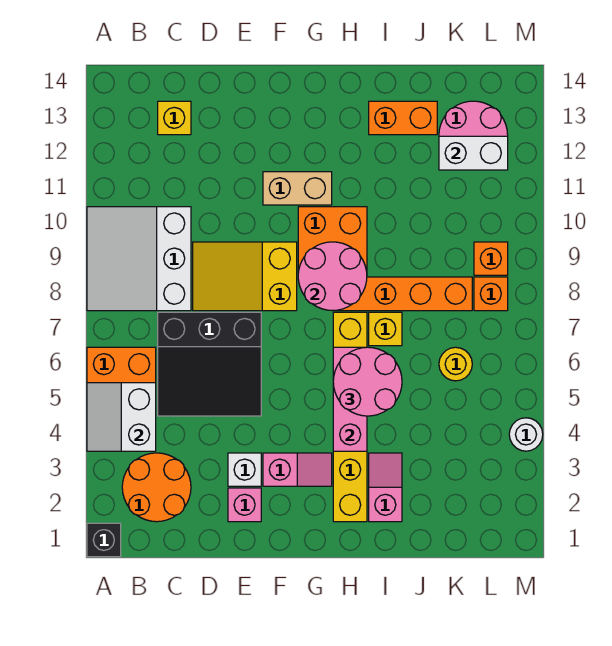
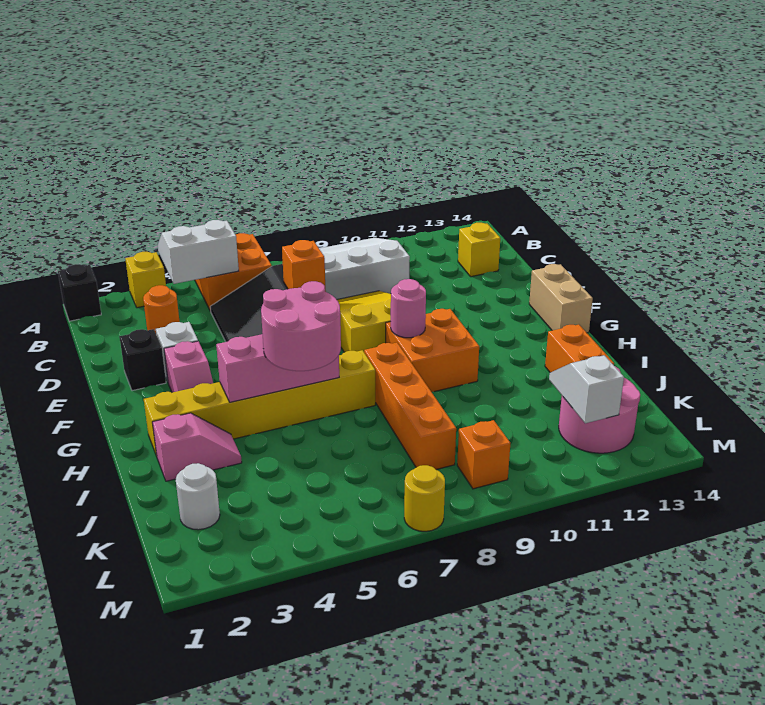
orange round brick B2:C3 level 1 -> orange round brick C3 level 1
pink brick E2 level 1 -> black brick E2 level 1
tan brick F11:G11 level 1 -> tan brick F14:G14 level 1
pink round brick G8:H9 level 2 -> pink round brick G9 level 2
yellow brick I7 level 1 -> yellow brick A3 level 1
yellow round brick K6 level 1 -> yellow round brick M7 level 1
white brick K12:L12 level 2 -> white slope K12:L12 level 2 top L
orange brick L8 level 1 -> orange brick D7 level 2
white round brick M4 level 1 -> white round brick K2 level 1

